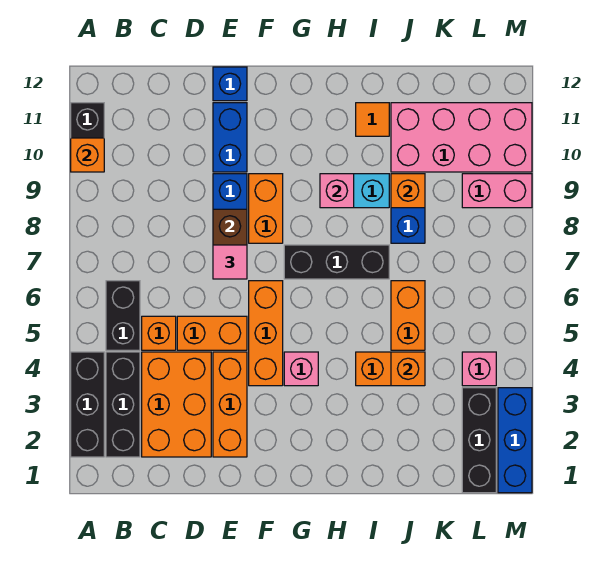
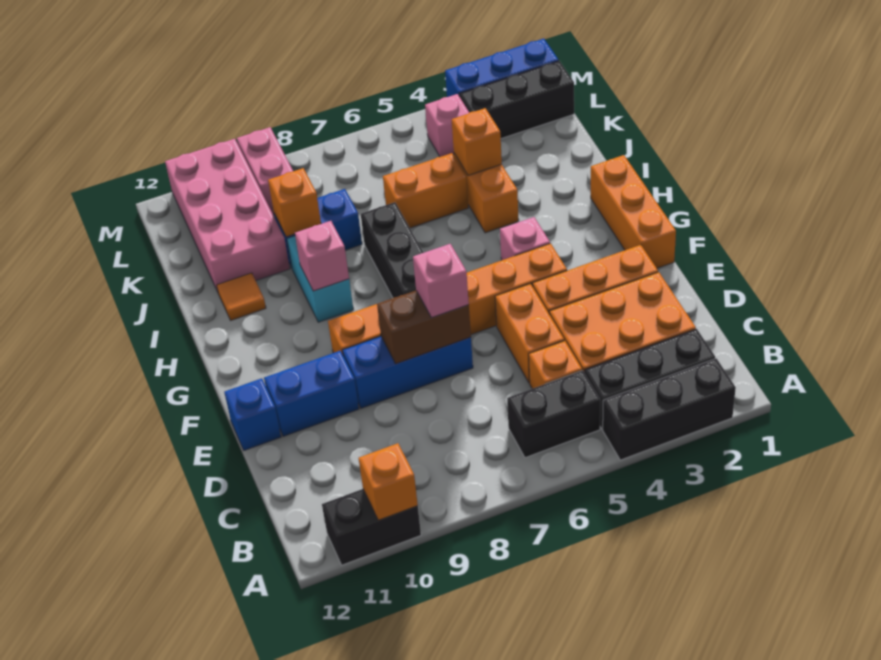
pink tile E7 level 3 -> pink brick E7 level 3
none -> orange brick F1:H1 level 1

